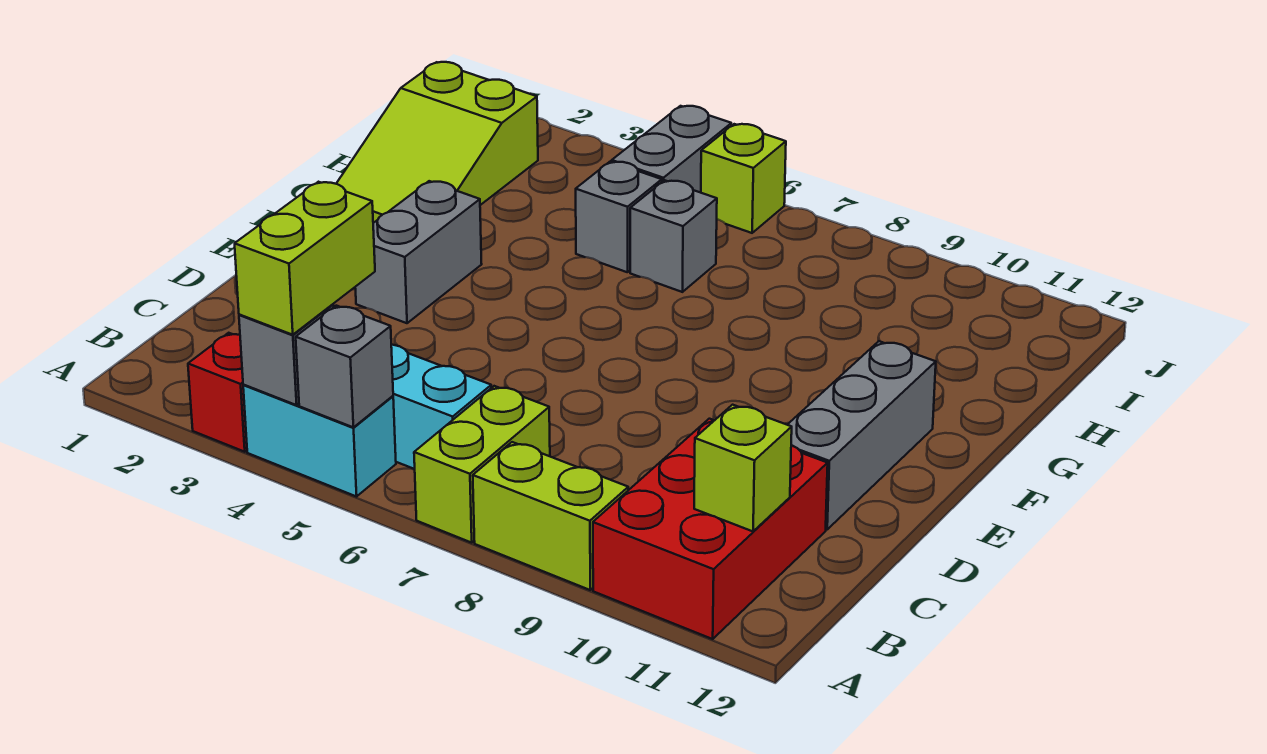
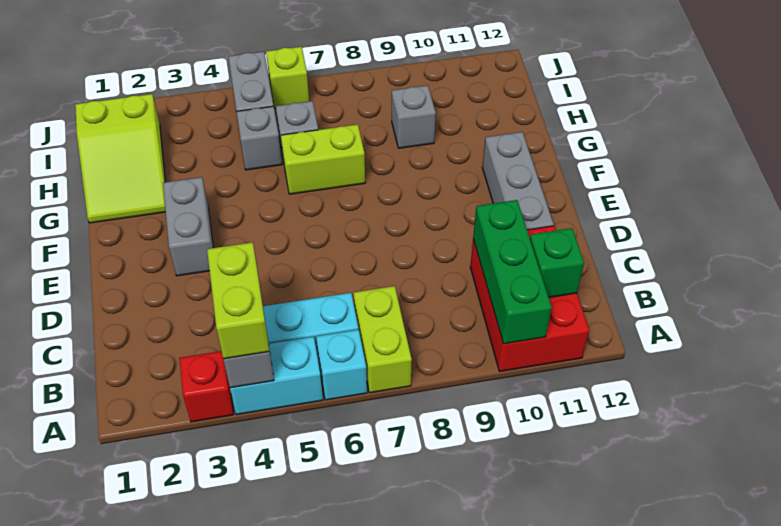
grey brick A5 level 2 -> grey brick H9 level 1
none -> cyan brick A6 level 1
lime brick A8:A9 level 1 -> lime brick G6:G7 level 1
none -> green brick A10:C10 level 2
lime brick B11 level 2 -> green brick B11 level 2

